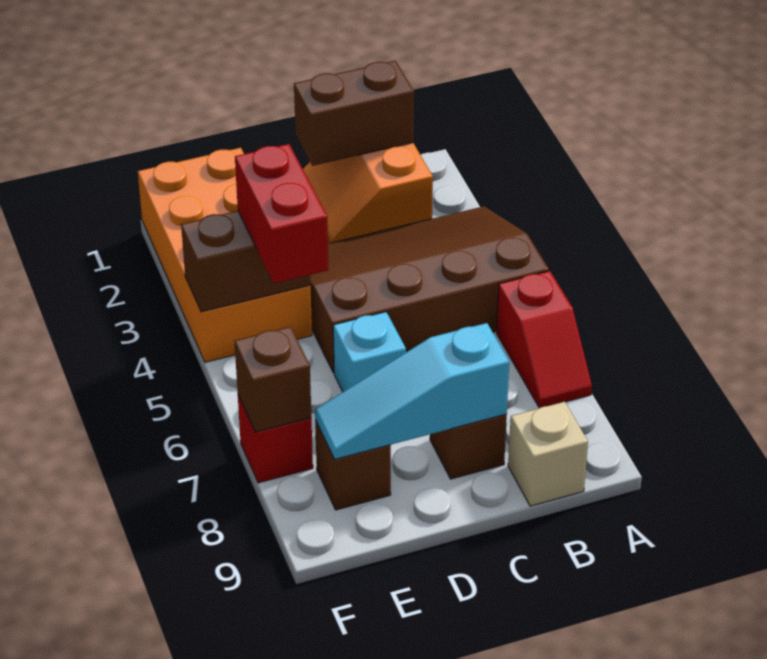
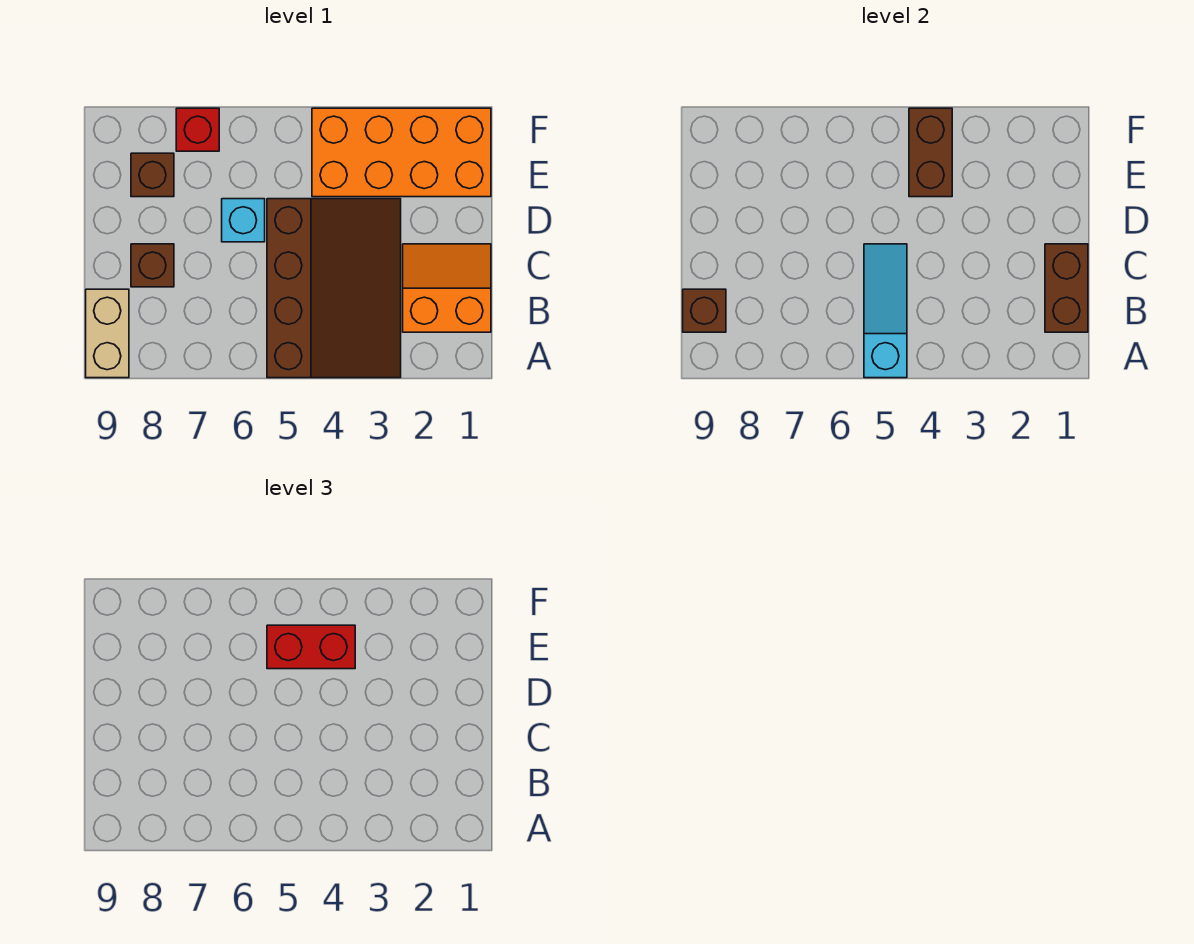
red slope A6:A7 level 1 top 6 -> none
tan brick B9 level 1 -> tan brick A9:B9 level 1
cyan slope C8:E8 level 2 top C -> cyan slope A5:C5 level 2 top A
brown brick F7 level 2 -> brown brick B9 level 2

